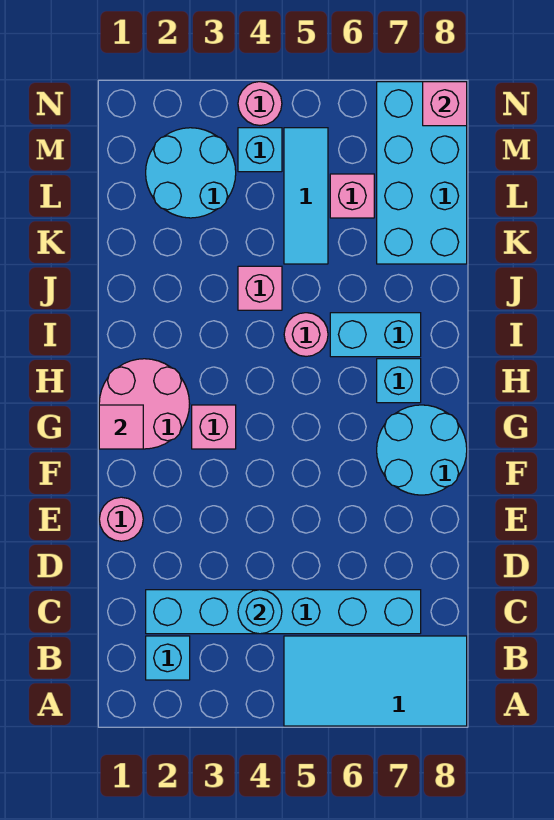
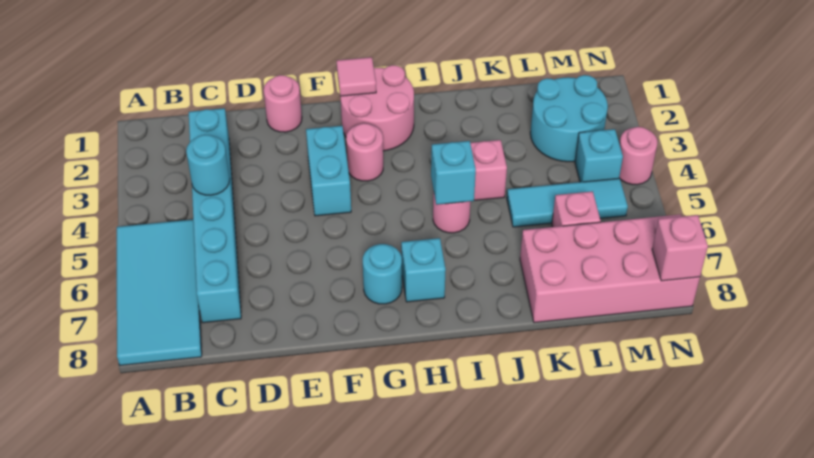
cyan brick B2 level 1 -> cyan brick I5 level 2
cyan round brick F7:G8 level 1 -> cyan round brick G7 level 1
pink brick G3 level 1 -> pink round brick G3 level 1
cyan brick I6:I7 level 1 -> cyan brick F3:F4 level 1
cyan brick K7:N8 level 1 -> pink brick K7:N8 level 1

